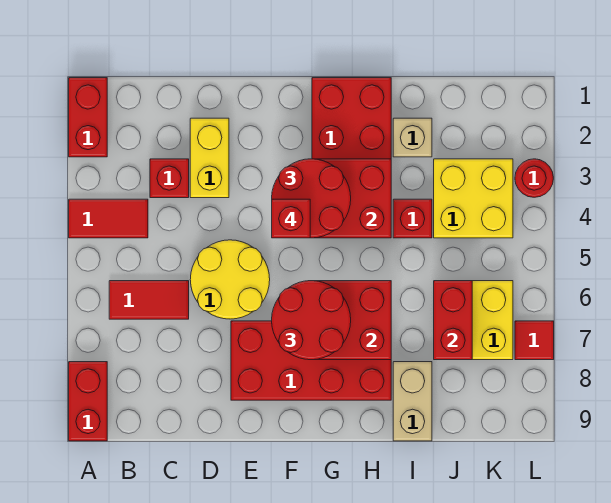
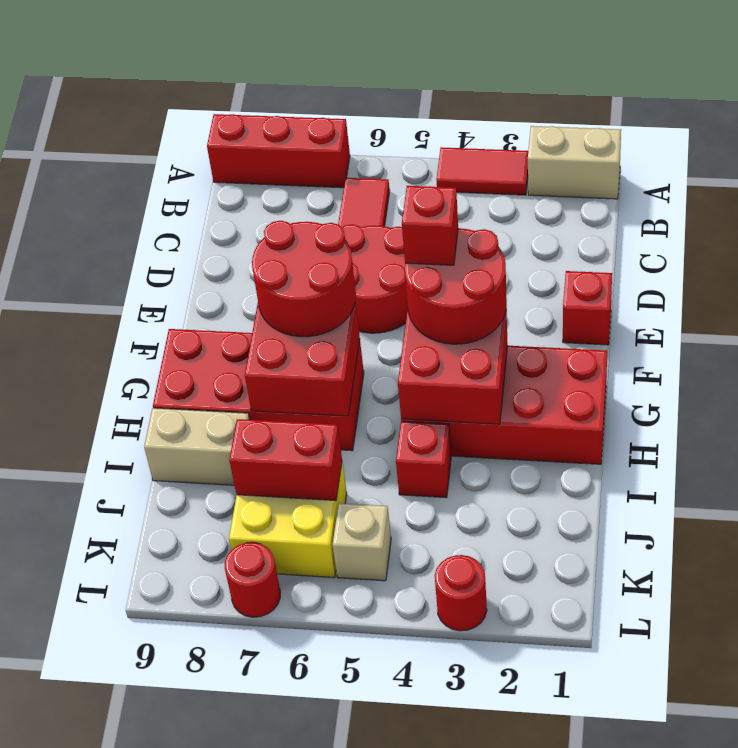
red brick A1:A2 level 1 -> tan brick A1:A2 level 1
red tile A4:B4 level 1 -> red tile A3:A4 level 1
red brick A8:A9 level 1 -> red brick A7:A9 level 1
red brick C3 level 1 -> red brick E1 level 1
yellow brick D2:D3 level 1 -> none
yellow round brick D5:E6 level 1 -> red round brick D5:E6 level 1
red brick E7:H8 level 1 -> red brick G6:H9 level 1
tan brick I2 level 1 -> tan brick K5 level 1
yellow brick J3:K4 level 1 -> none
red tile L7 level 1 -> red round brick L7 level 1

